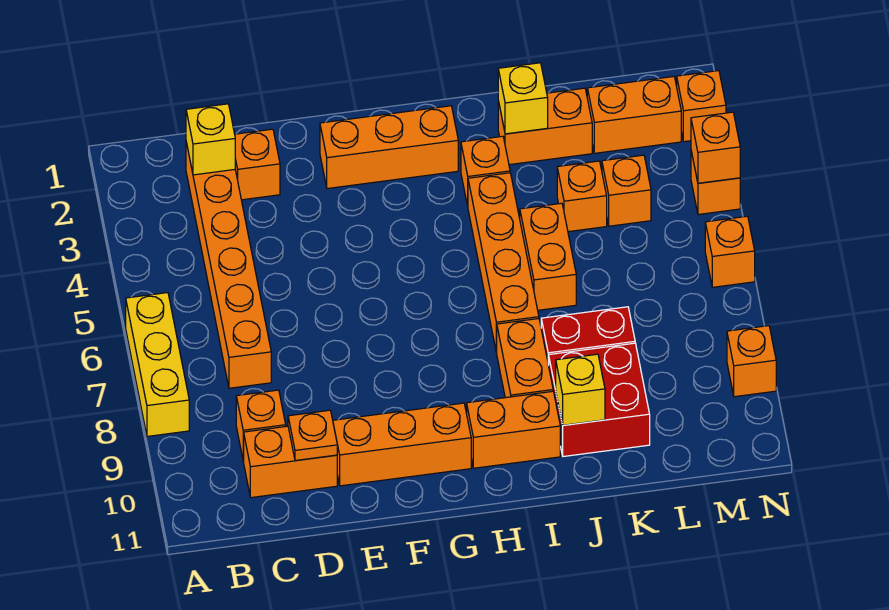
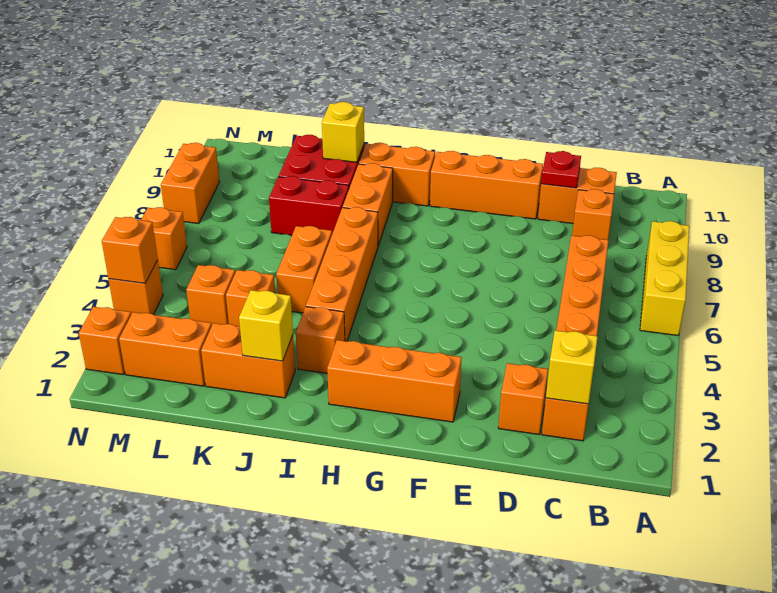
orange plate D10 level 2 -> red plate D10 level 2
orange brick N9 level 1 -> orange brick N8:N9 level 1

